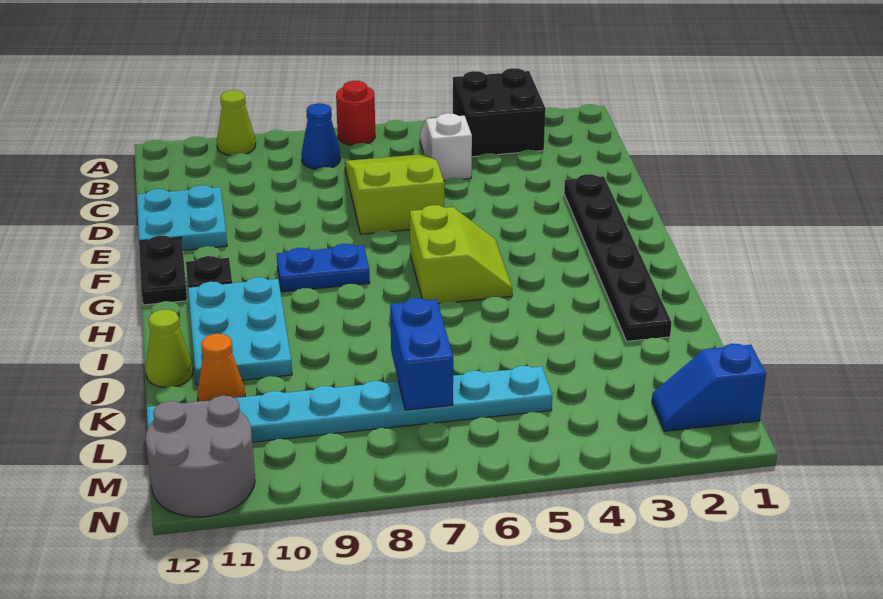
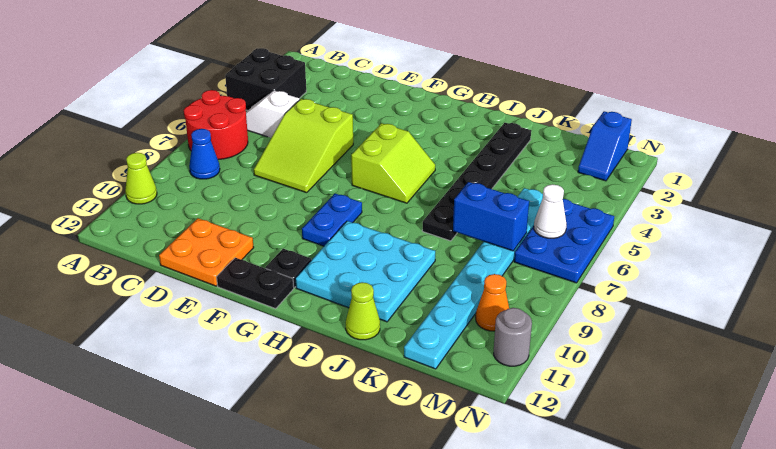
red round brick A7 level 1 -> red round brick A6:B7 level 1
lime slope C6:E7 level 1 top E -> lime slope D5:E7 level 1 top 5
cyan plate D11:E12 level 1 -> orange plate D11:E12 level 1
black plate E2:J2 level 1 -> black plate J2:J7 level 1
lime slope G5:H6 level 1 top 6 -> lime slope G5:H6 level 1 top G
cyan plate H10:J11 level 1 -> cyan plate H9:J11 level 1
orange cone K11 level 1 -> orange cone M10 level 1
none -> blue plate M5:N7 level 1
none -> white cone M6 level 2
grey round brick M11:N12 level 1 -> grey round brick N11 level 1

